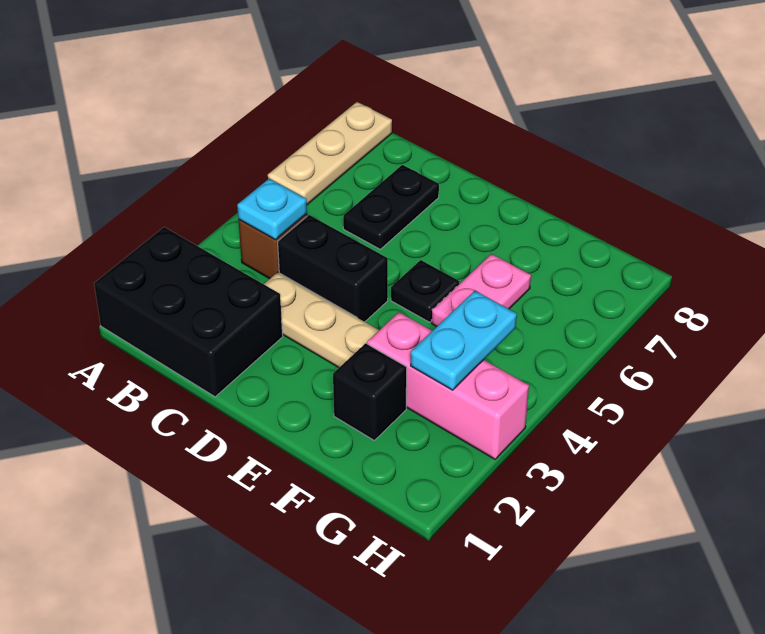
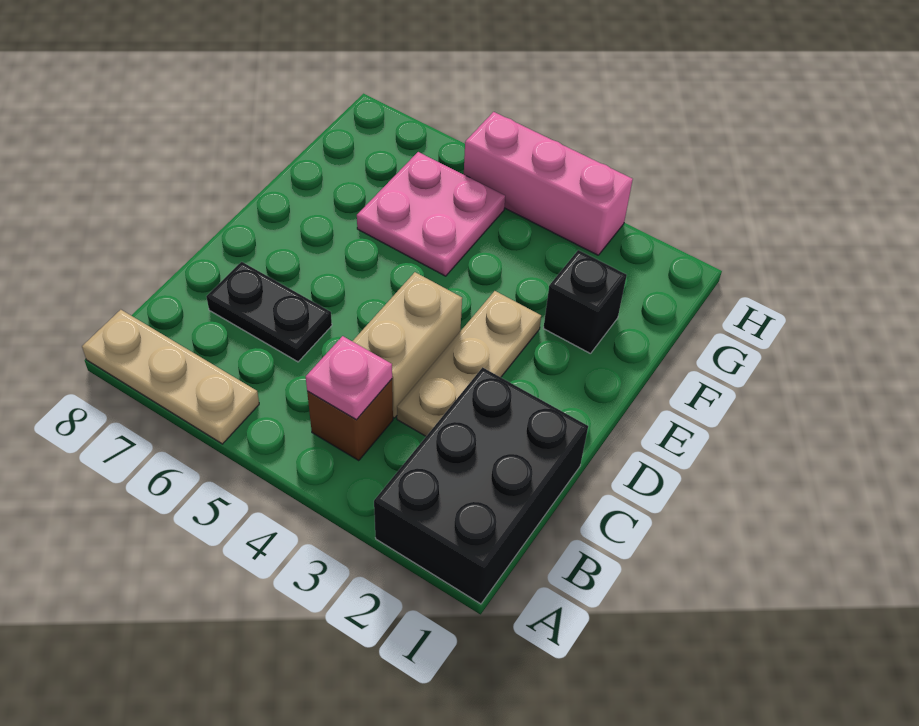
cyan plate B4 level 2 -> pink plate B4 level 2
black brick C4:D4 level 1 -> tan brick C4:D4 level 1
black plate E5 level 1 -> none
pink brick F3:H3 level 1 -> pink brick H3:H5 level 1
pink plate F5:F6 level 1 -> pink plate F5:G6 level 1
cyan plate G3:G4 level 2 -> none

